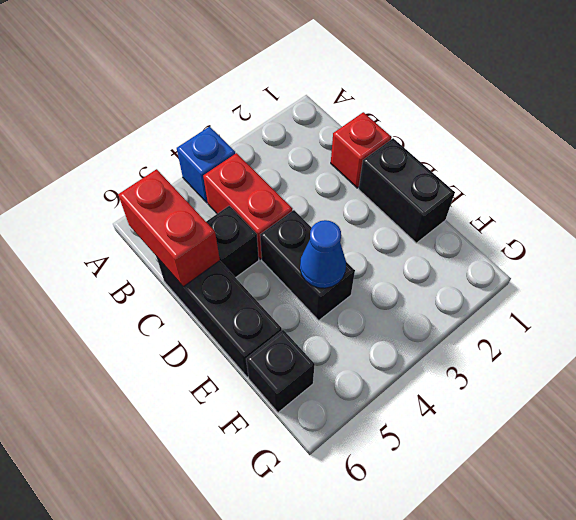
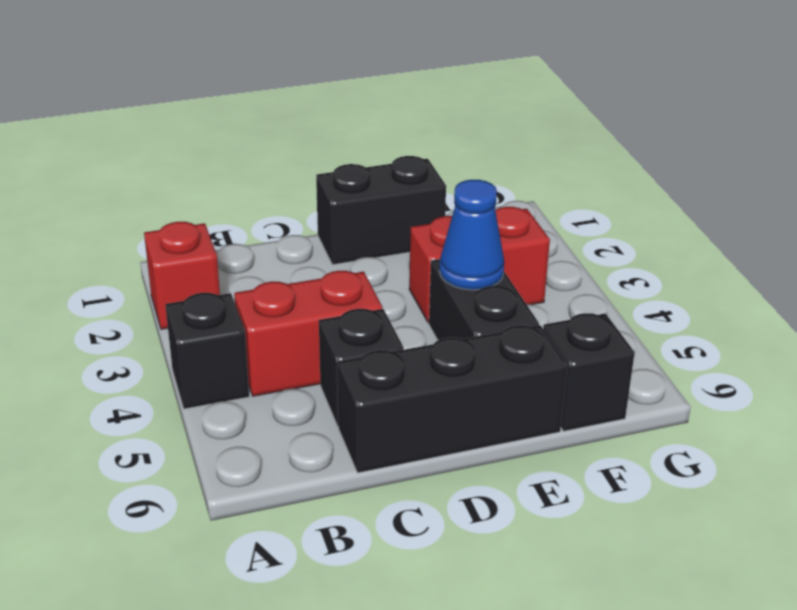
blue brick A4 level 1 -> black brick A4 level 1
red brick B6:C6 level 2 -> red brick E3:F3 level 1
red brick C1 level 1 -> red brick A2 level 1
black brick D4:E4 level 1 -> black brick E4:E5 level 1

